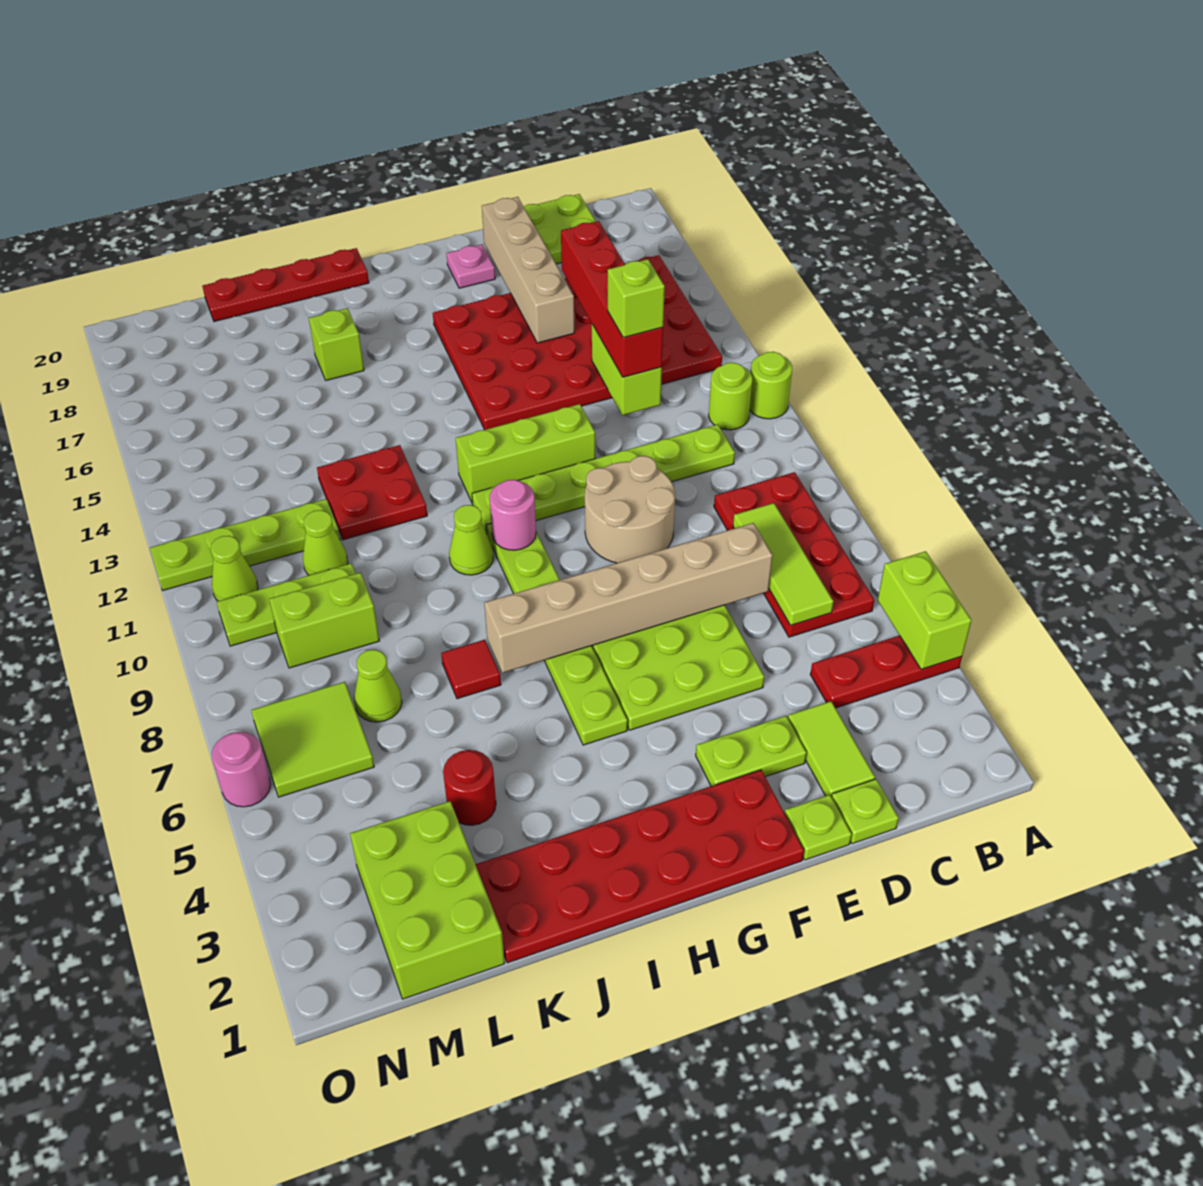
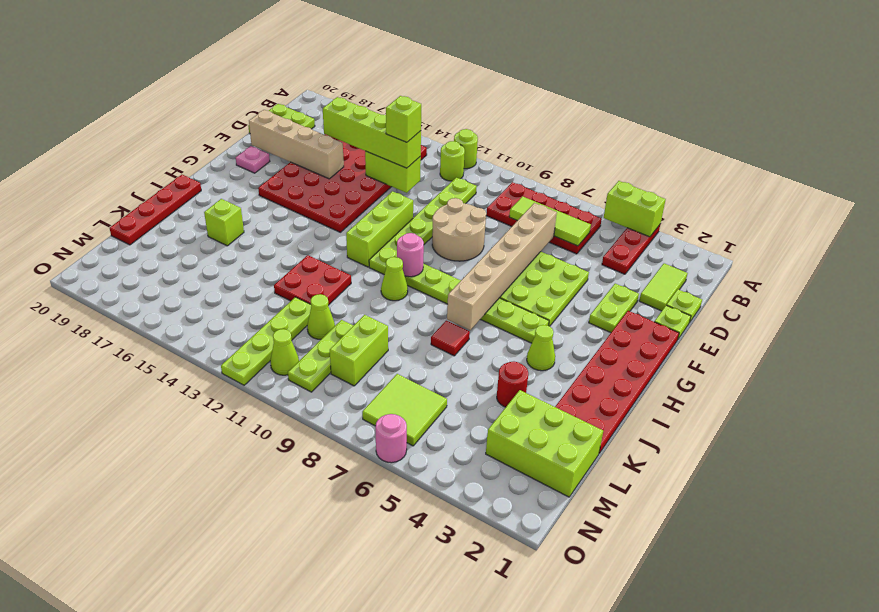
lime tile D2:D3 level 1 -> lime tile C2:D2 level 1
red brick D13:D16 level 3 -> lime brick D13:D16 level 3
lime cone L7 level 1 -> lime cone I4 level 1

